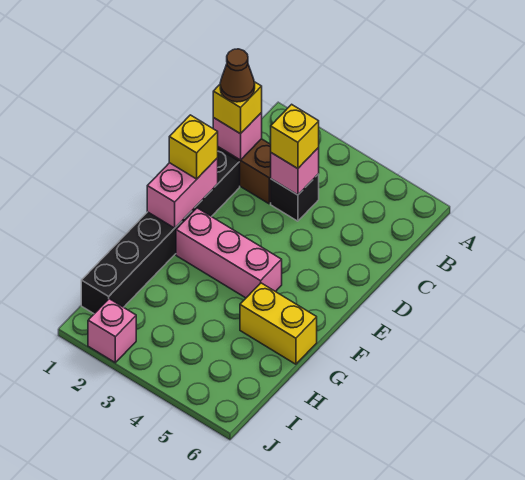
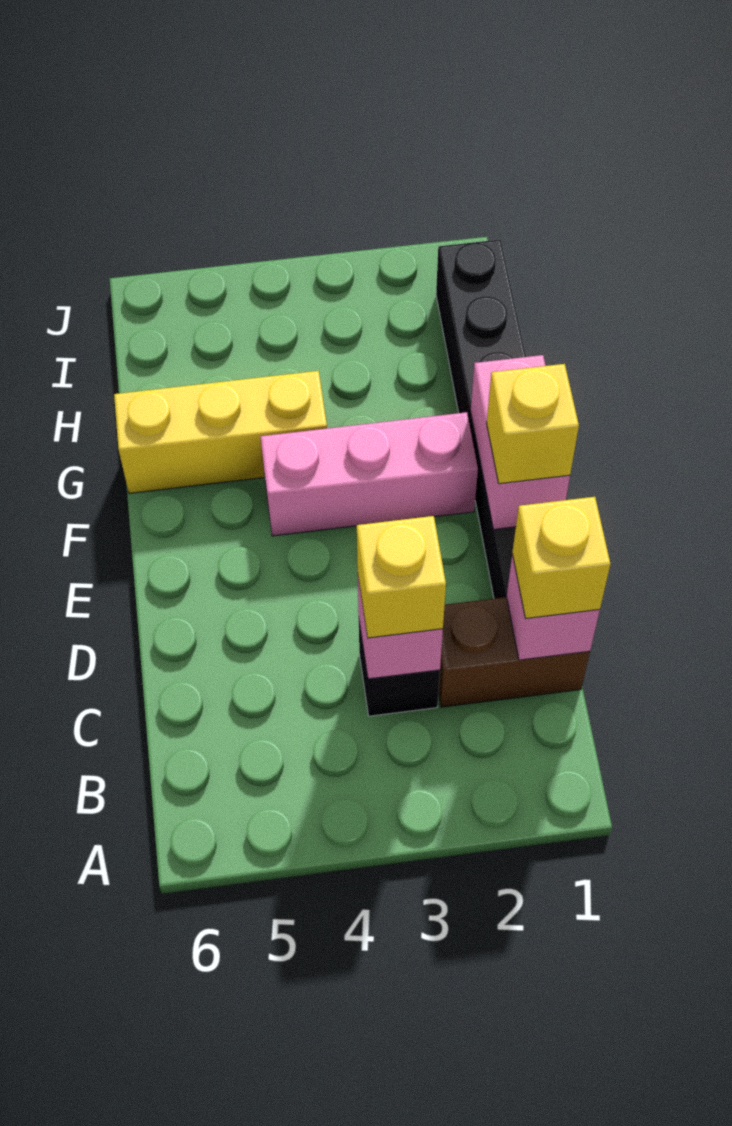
brown cone C1 level 4 -> none
yellow brick G5:G6 level 1 -> yellow brick G4:G6 level 1
pink brick J2 level 1 -> none

